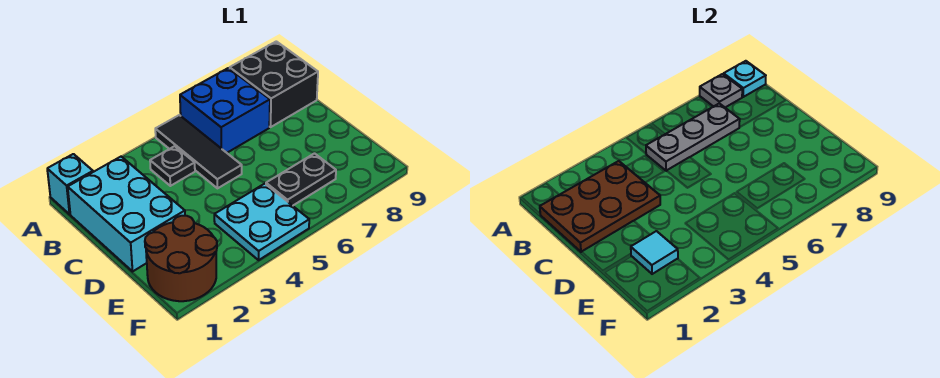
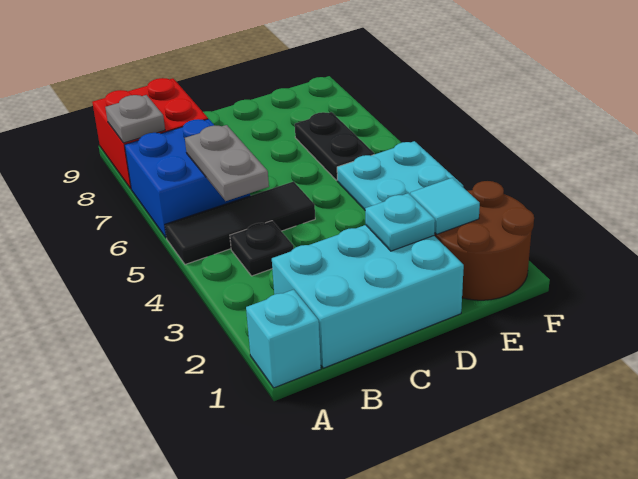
black brick A8:B9 level 1 -> red brick A8:B9 level 1
cyan plate A9 level 2 -> cyan plate D2 level 2
brown plate B1:C3 level 2 -> none
grey plate B5:B7 level 2 -> grey plate B5:B6 level 2

